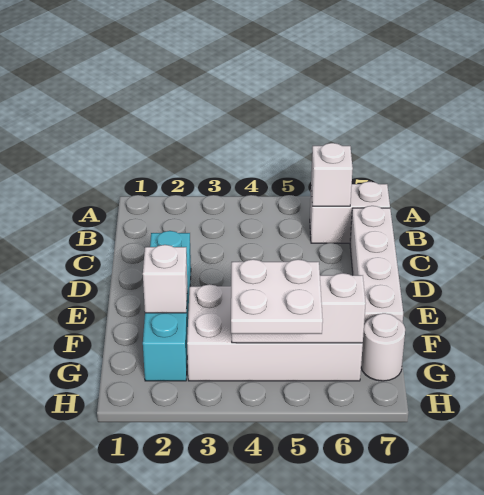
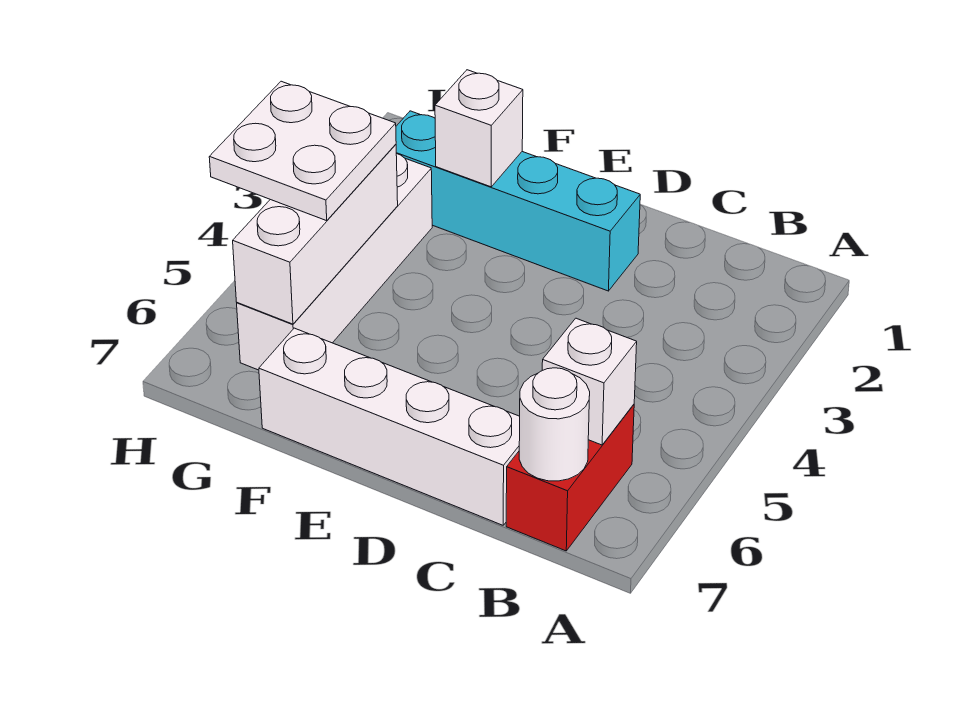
white brick B6:B7 level 1 -> red brick B6:B7 level 1
white brick F3:G6 level 1 -> white brick G3:G6 level 1
white round brick G7 level 1 -> white round brick B7 level 2

